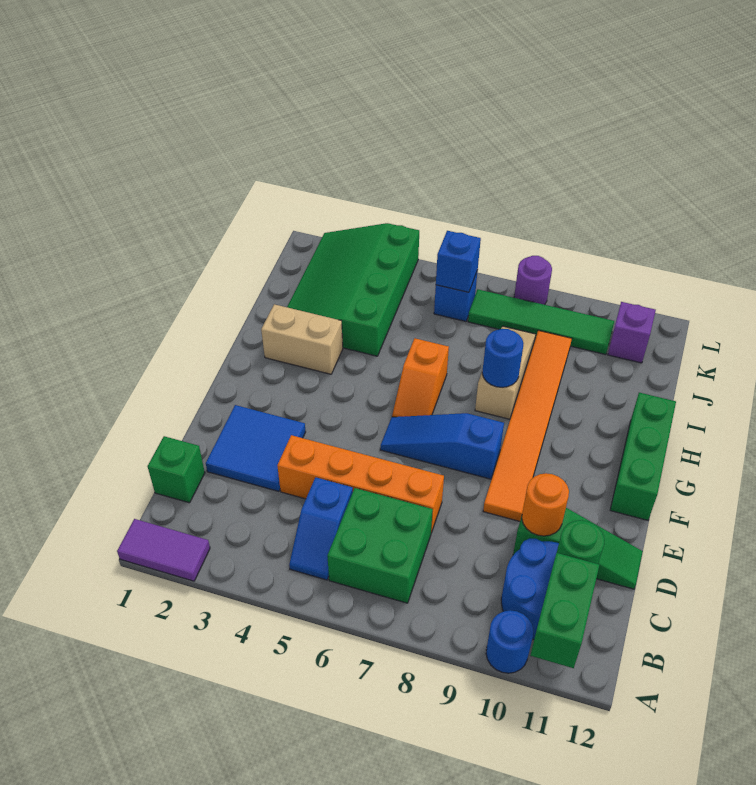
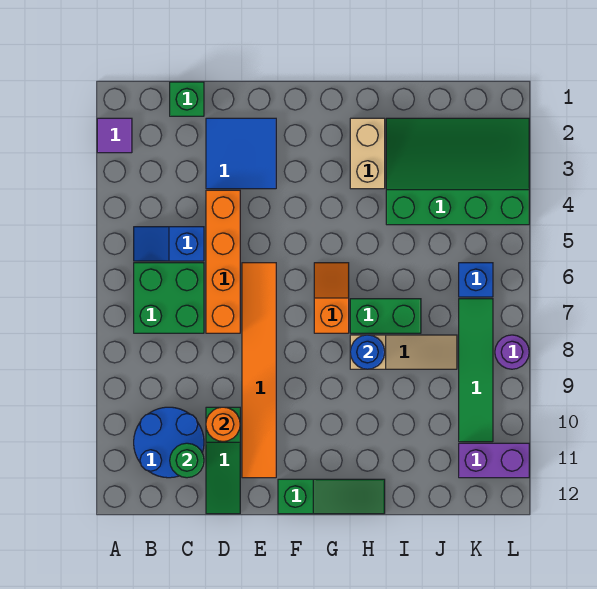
purple tile A1:A2 level 1 -> purple tile A2 level 1
blue round brick A10 level 1 -> none
green brick A11:B11 level 2 -> green brick H7:I7 level 1
orange tile E9:J9 level 1 -> orange tile E6:E11 level 1
blue slope F6:F8 level 1 top 8 -> none
green brick F12:H12 level 1 -> green slope F12:H12 level 1 top F
orange slope G6:H6 level 1 top H -> orange slope G6:G7 level 1 top 7
blue brick K6 level 2 -> none
purple brick K11 level 1 -> purple brick K11:L11 level 1

